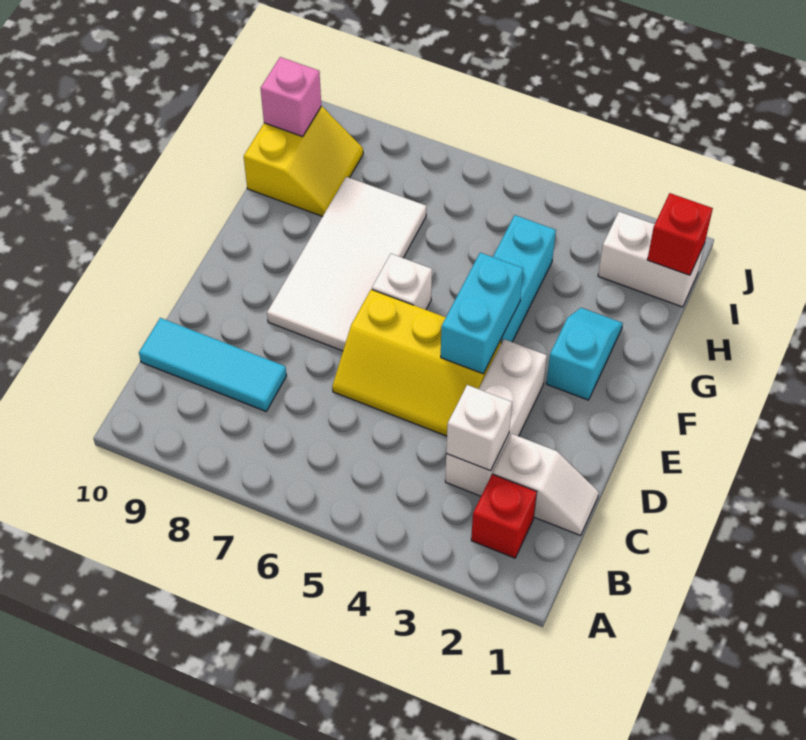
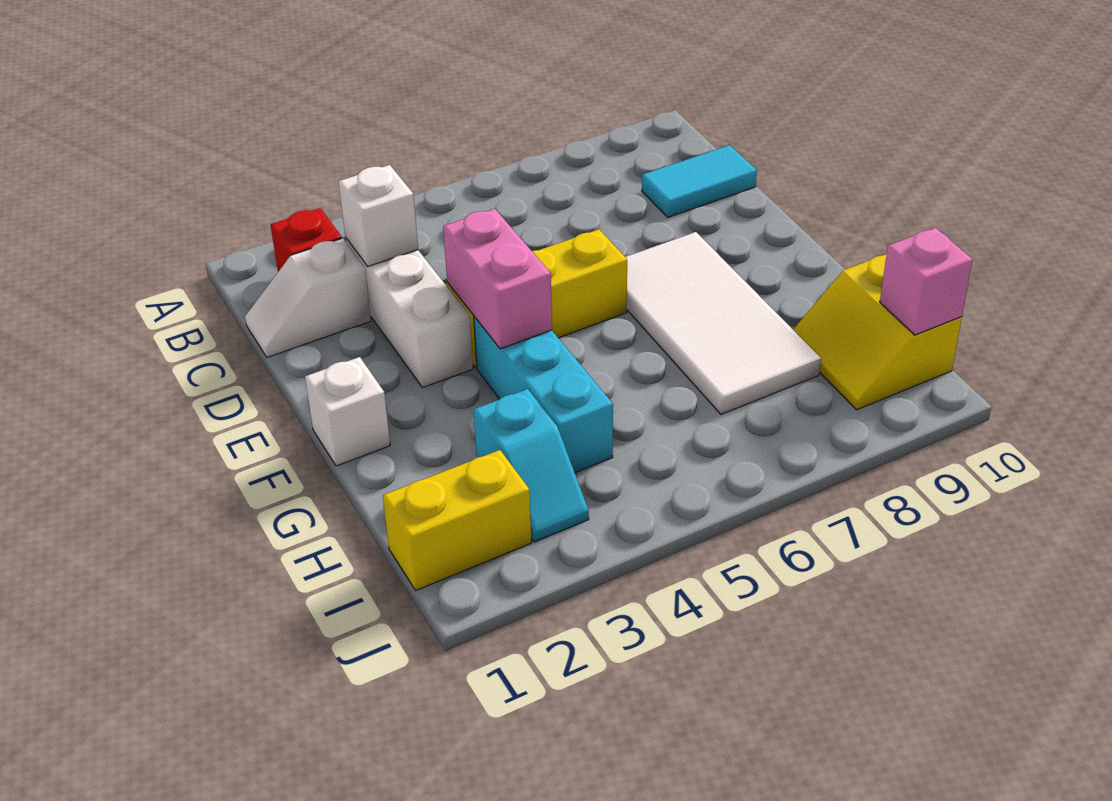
cyan tile C8:C10 level 1 -> cyan tile C9:C10 level 1
cyan brick E4:F4 level 2 -> pink brick E4:F4 level 2
cyan slope F2:G2 level 1 top F -> cyan slope H3:I3 level 1 top H
white brick F6 level 1 -> white brick F1 level 1
white brick I1:I2 level 1 -> yellow brick I1:I2 level 1
red brick I1 level 2 -> none

